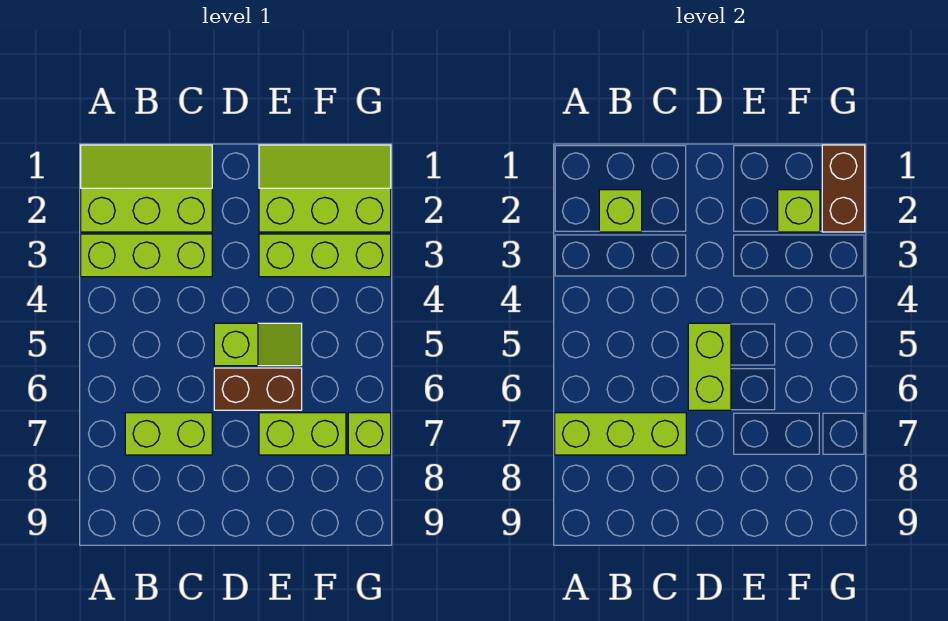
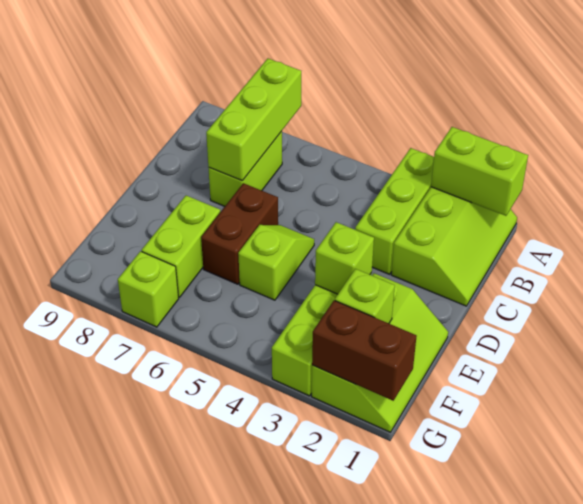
lime brick B2 level 2 -> lime brick E3 level 2
lime slope D5:E5 level 1 top D -> lime slope D5:E5 level 1 top E
lime brick D5:D6 level 2 -> lime brick A1:A2 level 2

